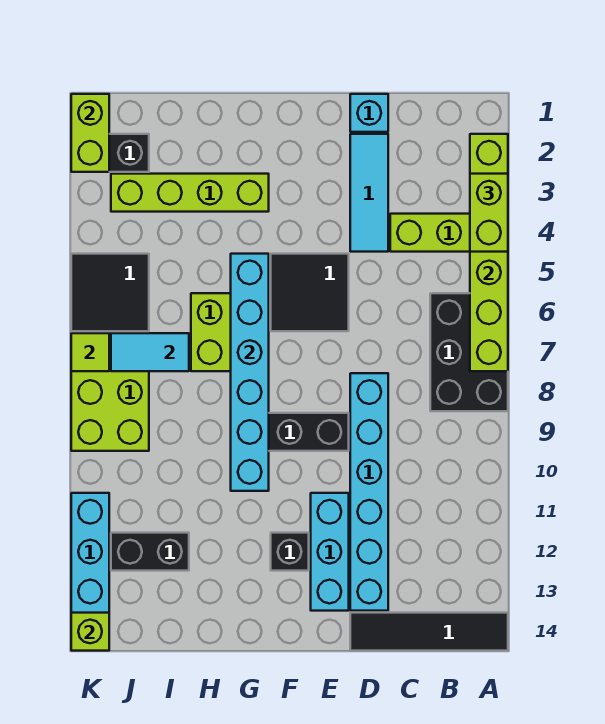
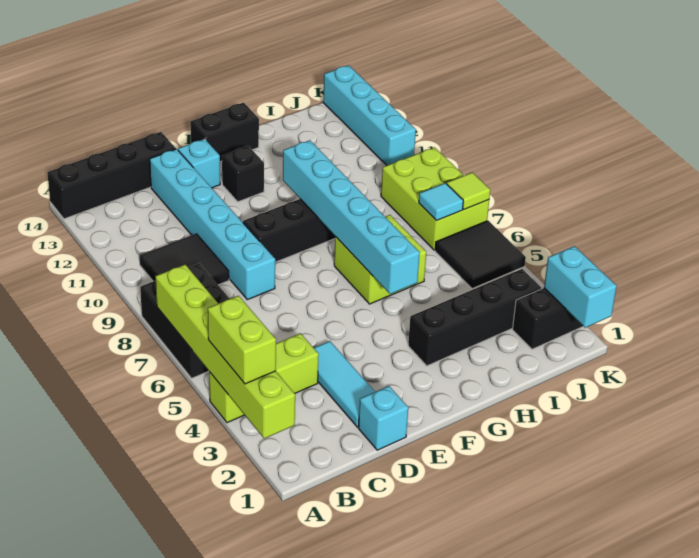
black tile A14:D14 level 1 -> black brick A14:D14 level 1
black tile E5:F6 level 1 -> black tile B9:C10 level 1
cyan brick E11:E13 level 1 -> cyan brick E13 level 1
lime brick G3:J3 level 1 -> black brick G3:J3 level 1
cyan tile I7:J7 level 2 -> cyan tile J7 level 2
black brick I12:J12 level 1 -> black brick F14:G14 level 1
lime brick K1:K2 level 2 -> cyan brick K1:K2 level 2
lime brick K14 level 2 -> none

